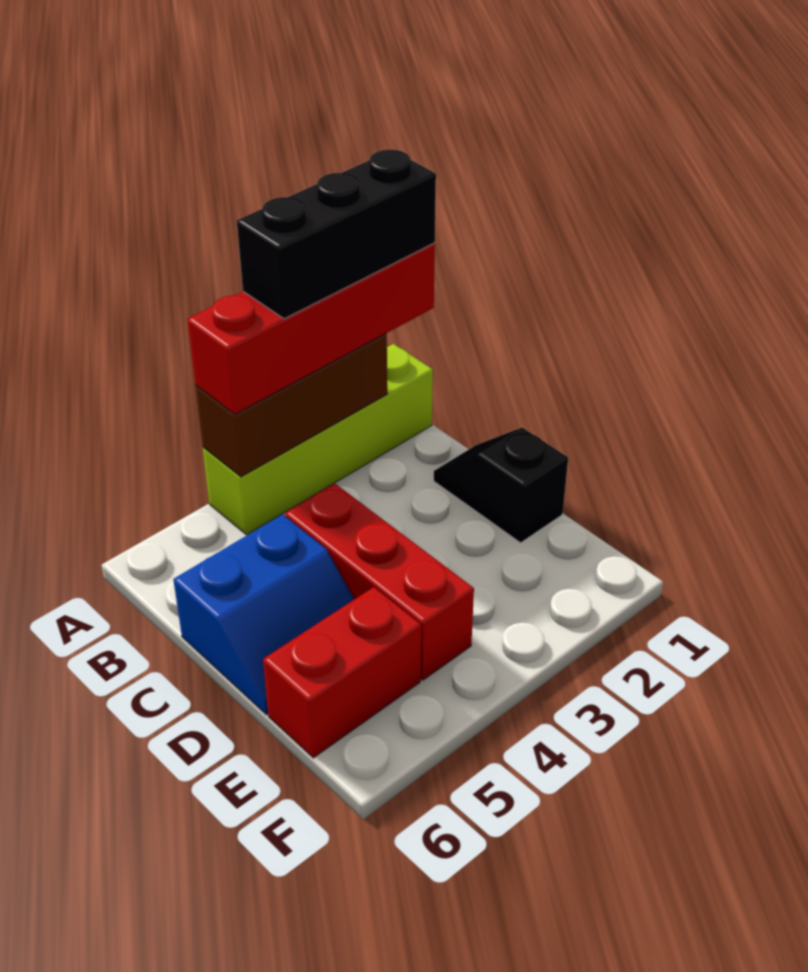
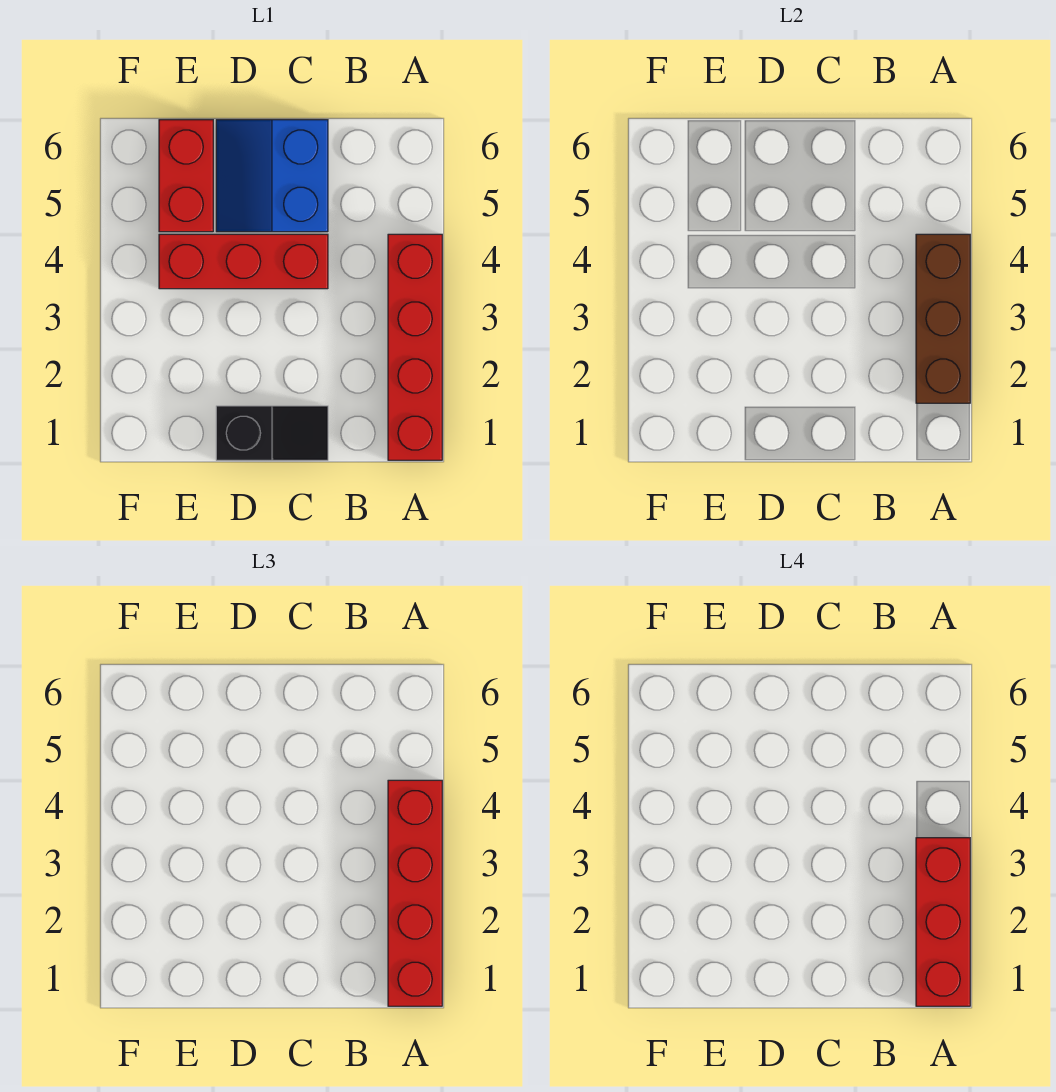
lime brick A1:A4 level 1 -> red brick A1:A4 level 1
black brick A1:A3 level 4 -> red brick A1:A3 level 4

